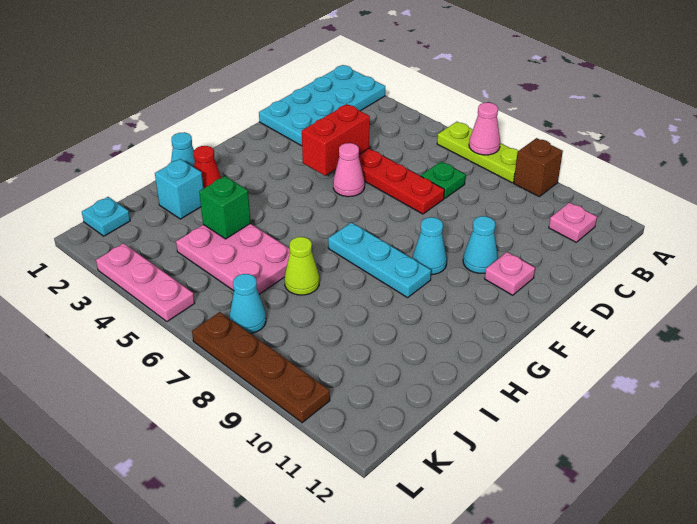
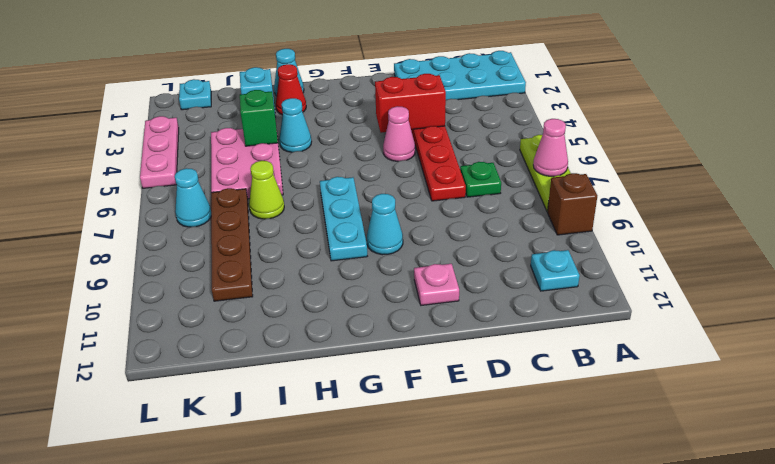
pink plate B11 level 1 -> cyan plate B11 level 1
cyan cone E10 level 1 -> cyan cone H4 level 1
brown plate L7:L10 level 1 -> brown plate J7:J10 level 1

